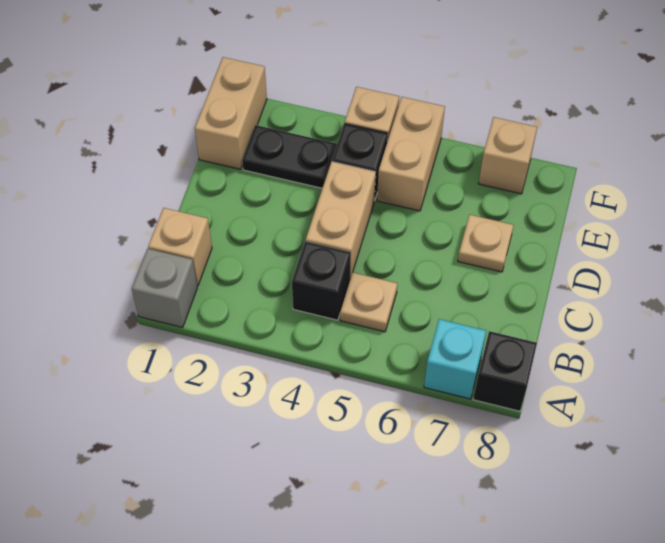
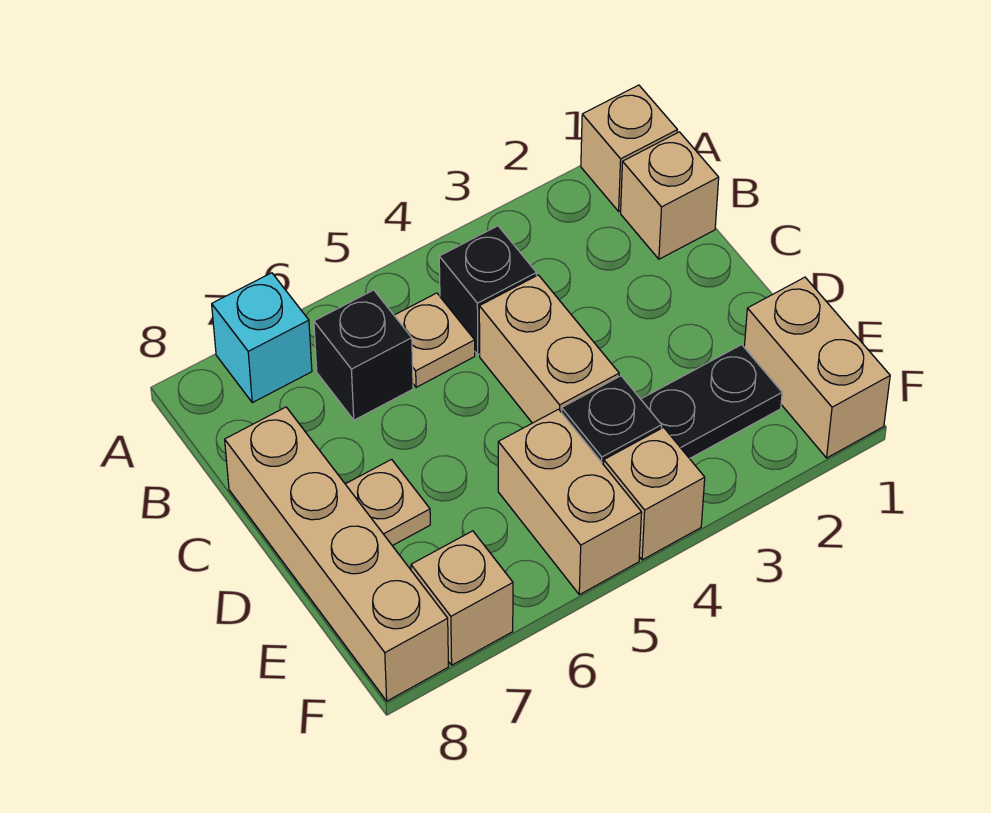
grey brick A1 level 1 -> tan brick A1 level 1
black brick A8 level 1 -> black brick B6 level 1
none -> tan brick C8:F8 level 1

